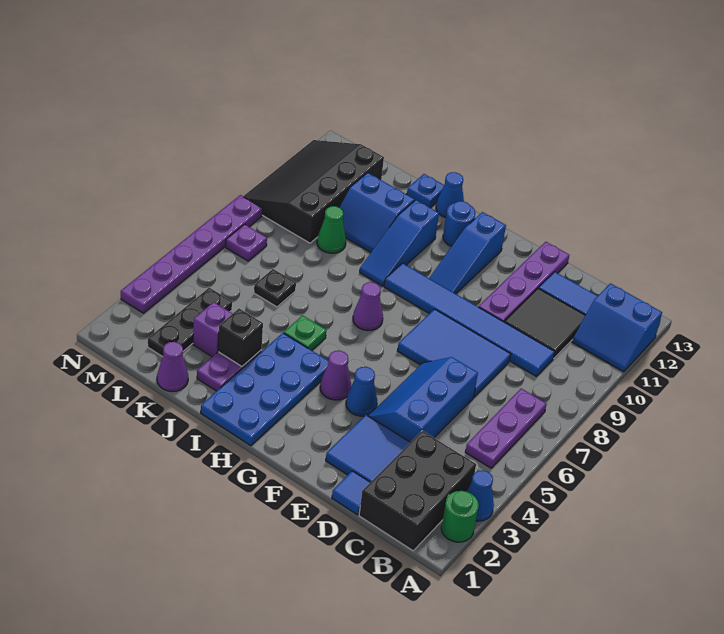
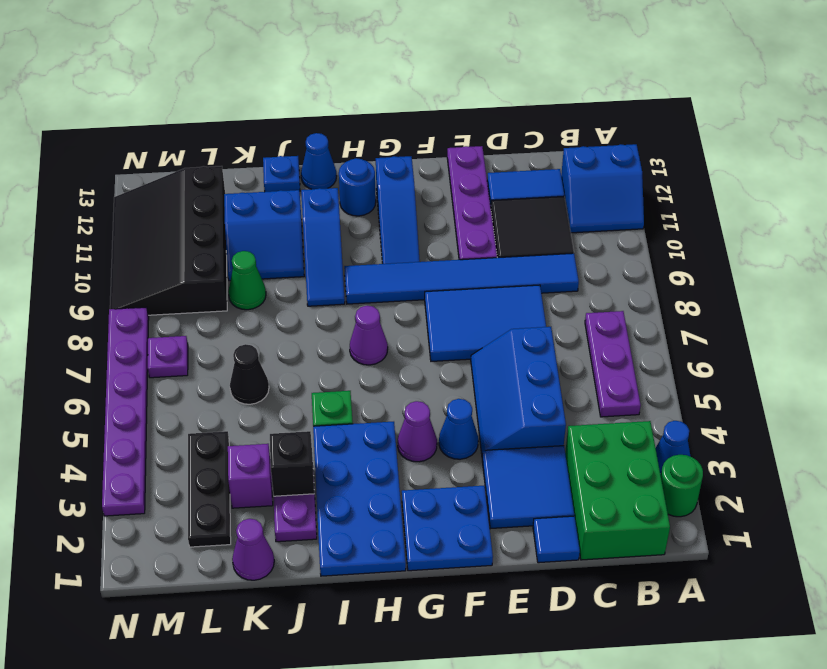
black brick B1:C3 level 1 -> green brick B1:C3 level 1
none -> blue plate F1:G2 level 1
black plate K6 level 1 -> black cone K6 level 1

